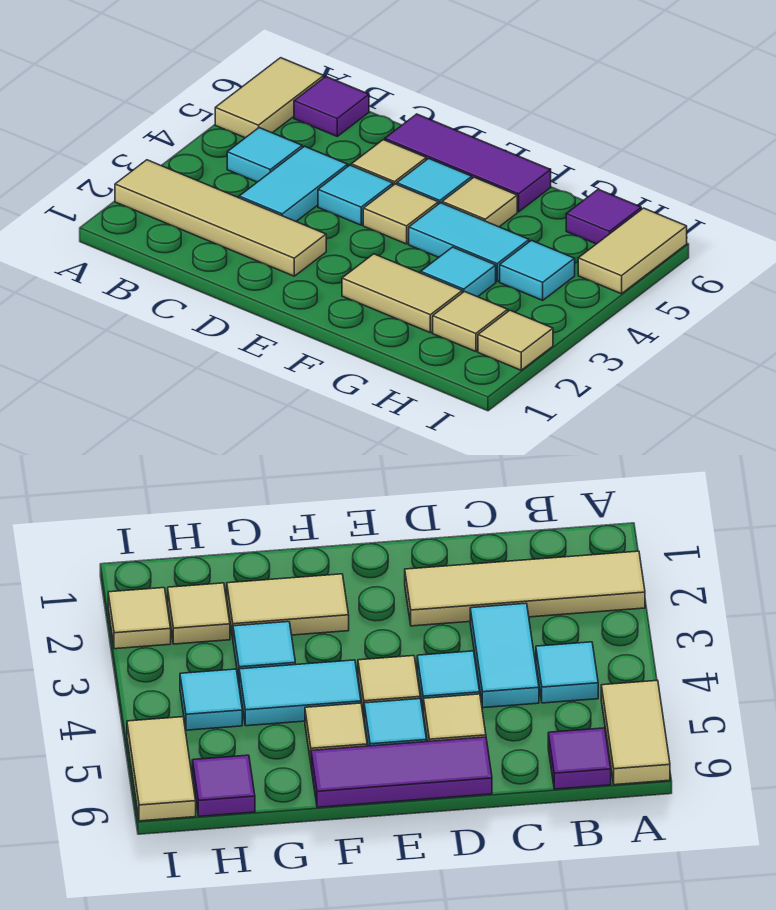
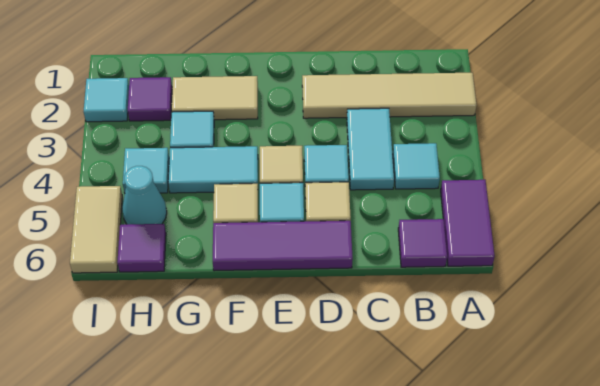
tan tile A5:A6 level 1 -> purple tile A5:A6 level 1
tan tile H2 level 1 -> purple tile H2 level 1
none -> cyan cone H5 level 1
tan tile I2 level 1 -> cyan tile I2 level 1

